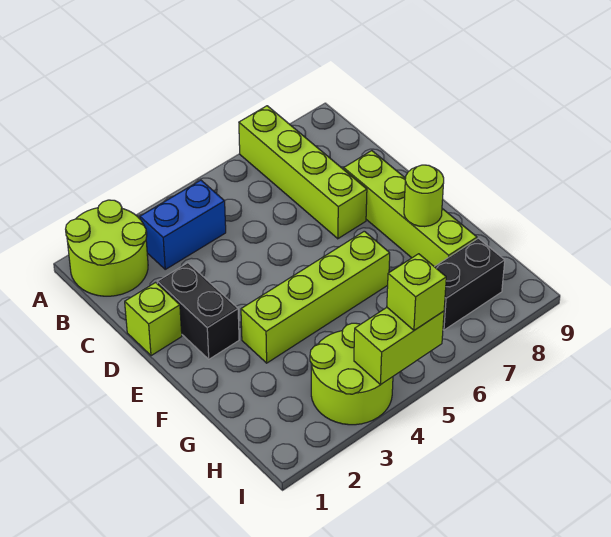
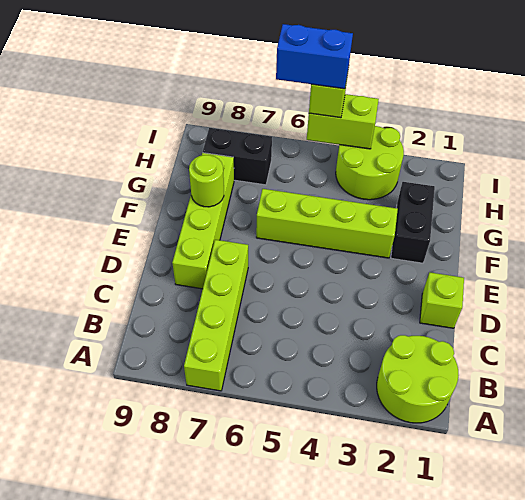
blue brick B3:B4 level 1 -> blue brick I5:I6 level 4
black brick D2:E2 level 1 -> black brick F2:G2 level 1

